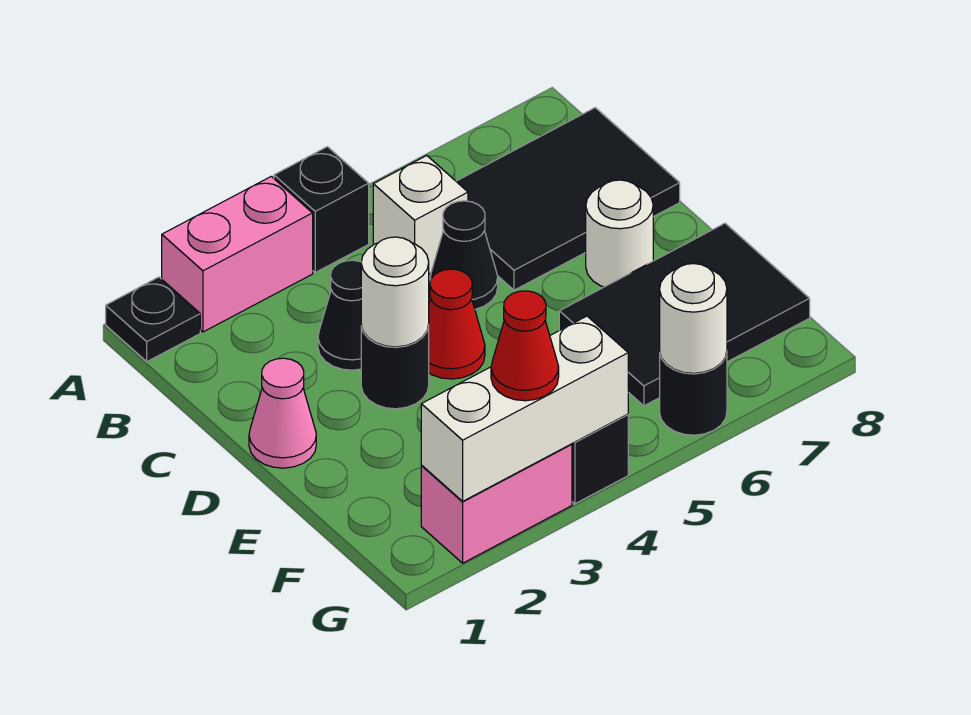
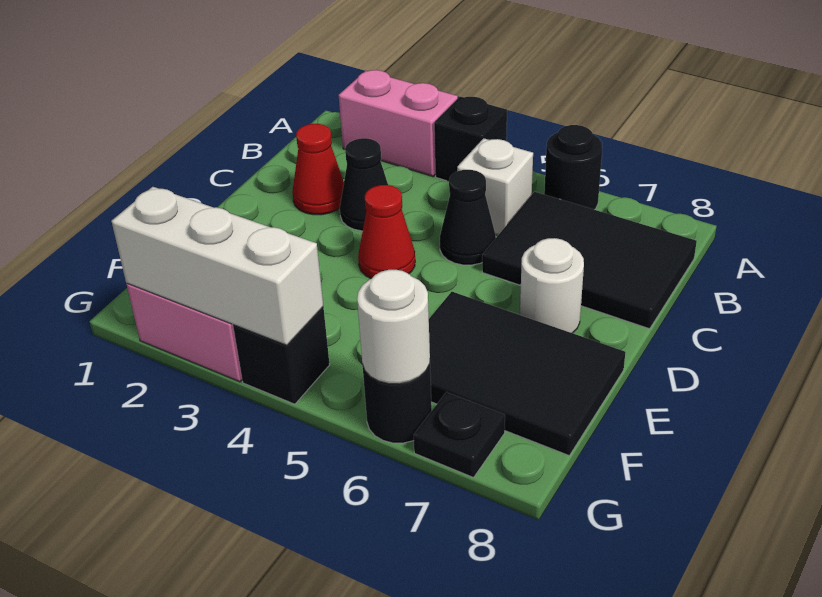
black plate A1 level 1 -> black plate G7 level 1
pink cone D1 level 1 -> none
black round brick D3 level 1 -> black round brick A6 level 1
white round brick D3 level 2 -> none
red cone G3 level 3 -> red cone C2 level 1

